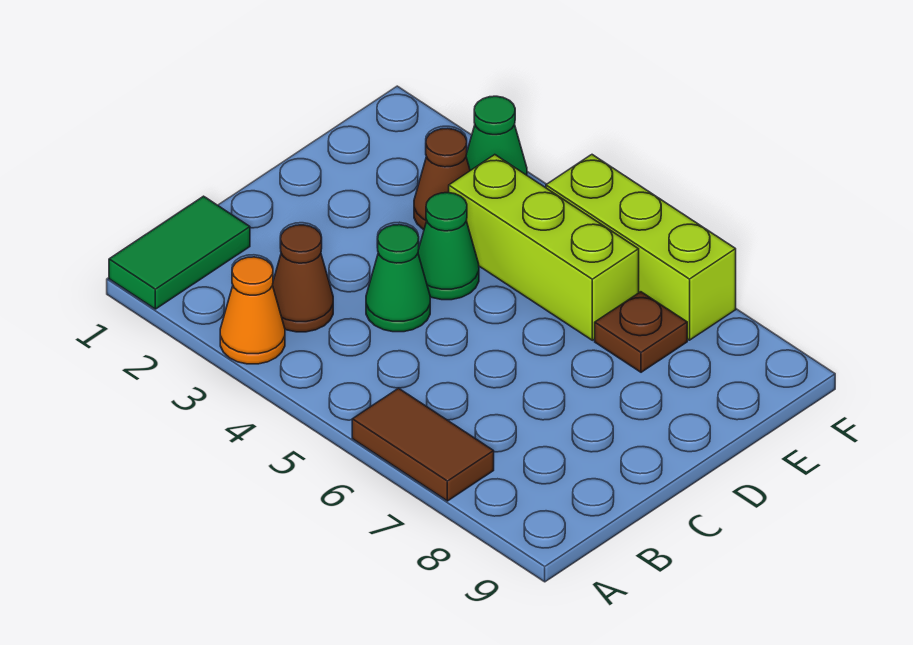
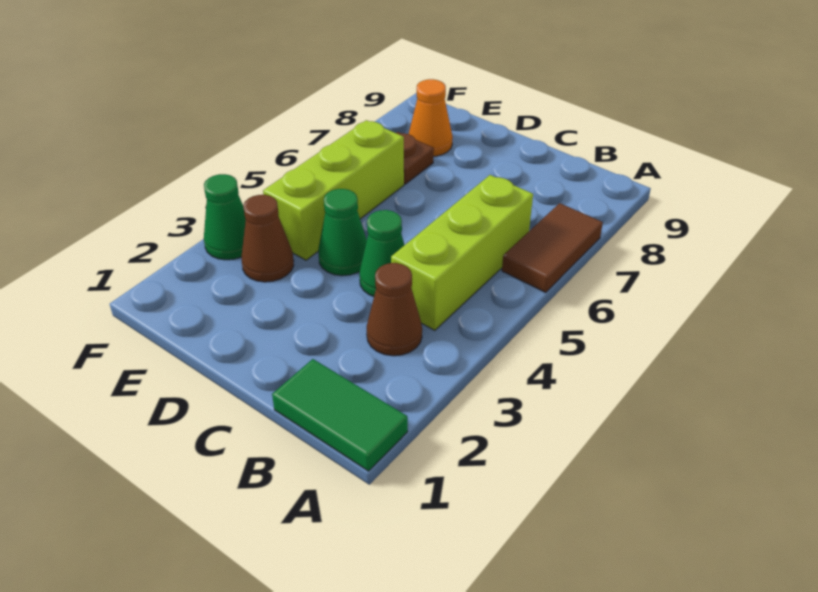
orange cone A3 level 1 -> orange cone E8 level 1
lime brick F5:F7 level 1 -> lime brick B4:B6 level 1

